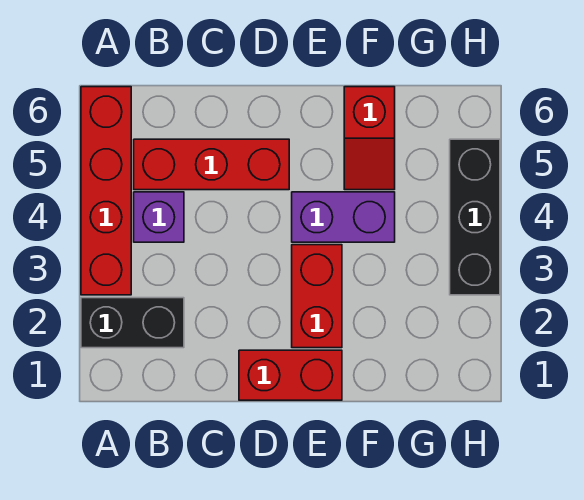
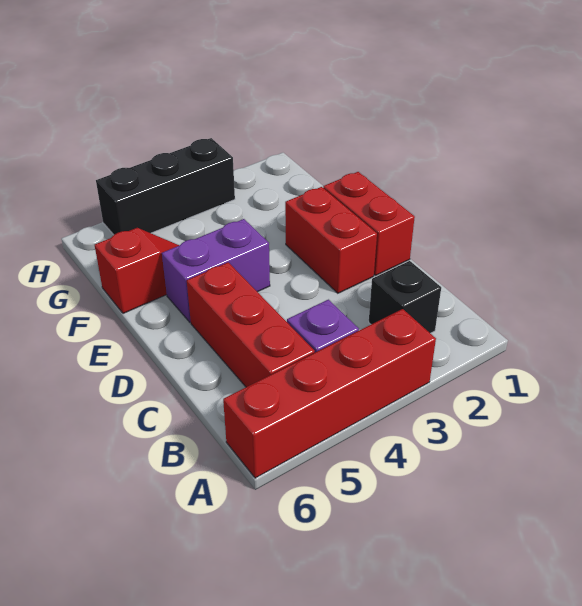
black brick A2:B2 level 1 -> black brick B2 level 1
red brick E2:E3 level 1 -> red brick D2:E2 level 1
purple brick E4:F4 level 1 -> purple brick E4:E5 level 1

